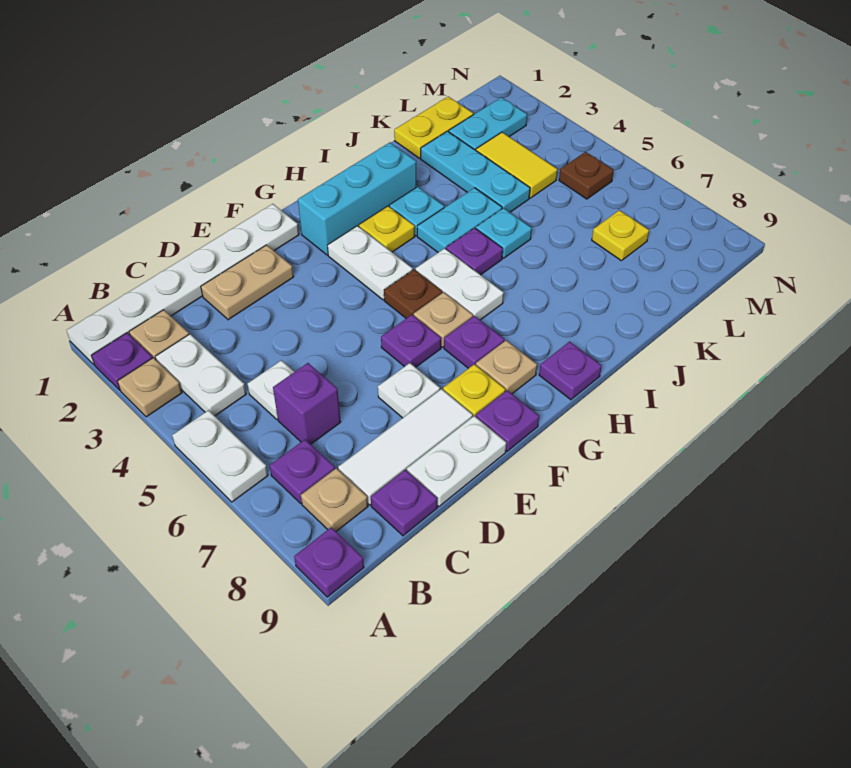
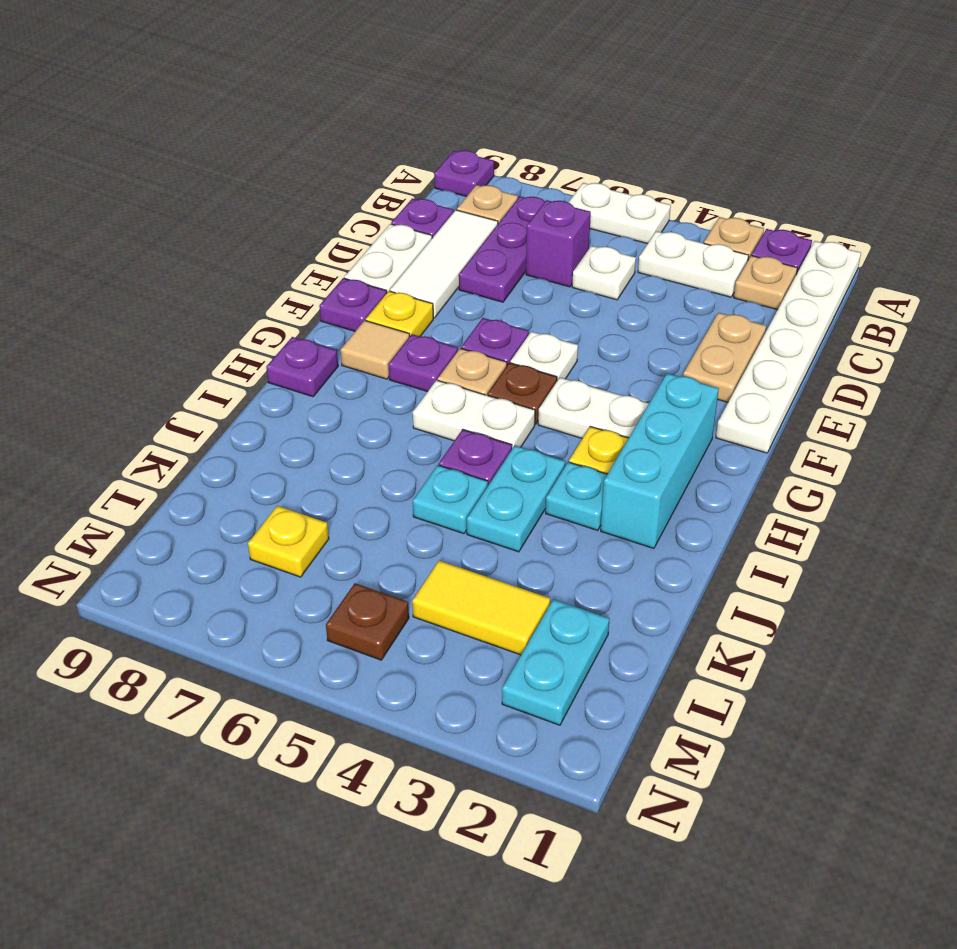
purple plate B7 level 1 -> purple plate B7:D7 level 1
white plate E7 level 1 -> white plate F5 level 1
tan plate G8 level 1 -> tan tile G8 level 1
yellow plate K1:L1 level 1 -> none
cyan plate K2:K4 level 1 -> none

